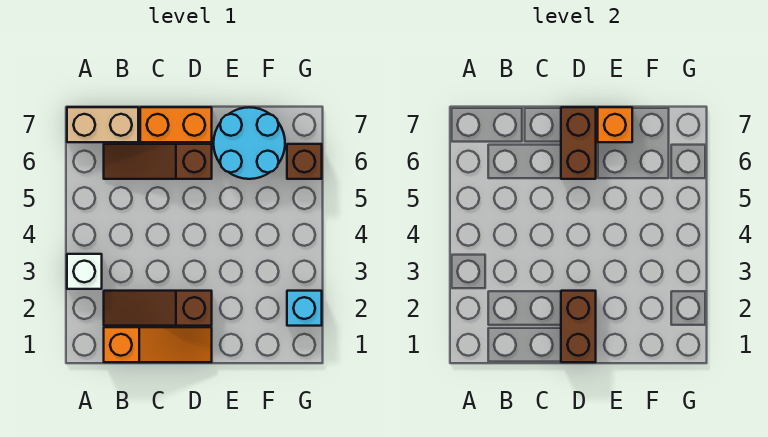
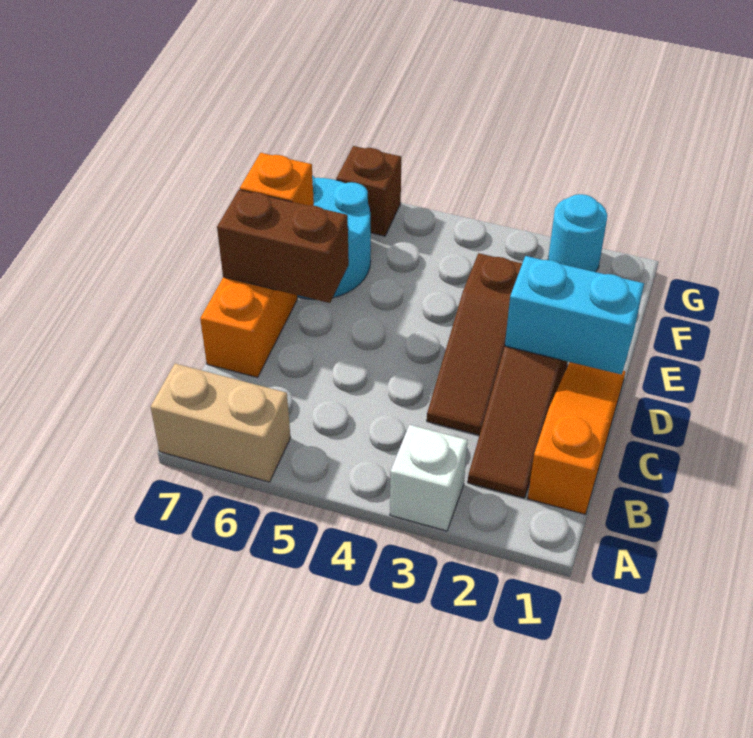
tan brick A7:B7 level 1 -> tan brick A6:A7 level 1
brown slope B6:D6 level 1 top D -> brown slope C3:E3 level 1 top E
brown brick D1:D2 level 2 -> cyan brick D1:D2 level 2
cyan brick G2 level 1 -> cyan round brick G2 level 1

